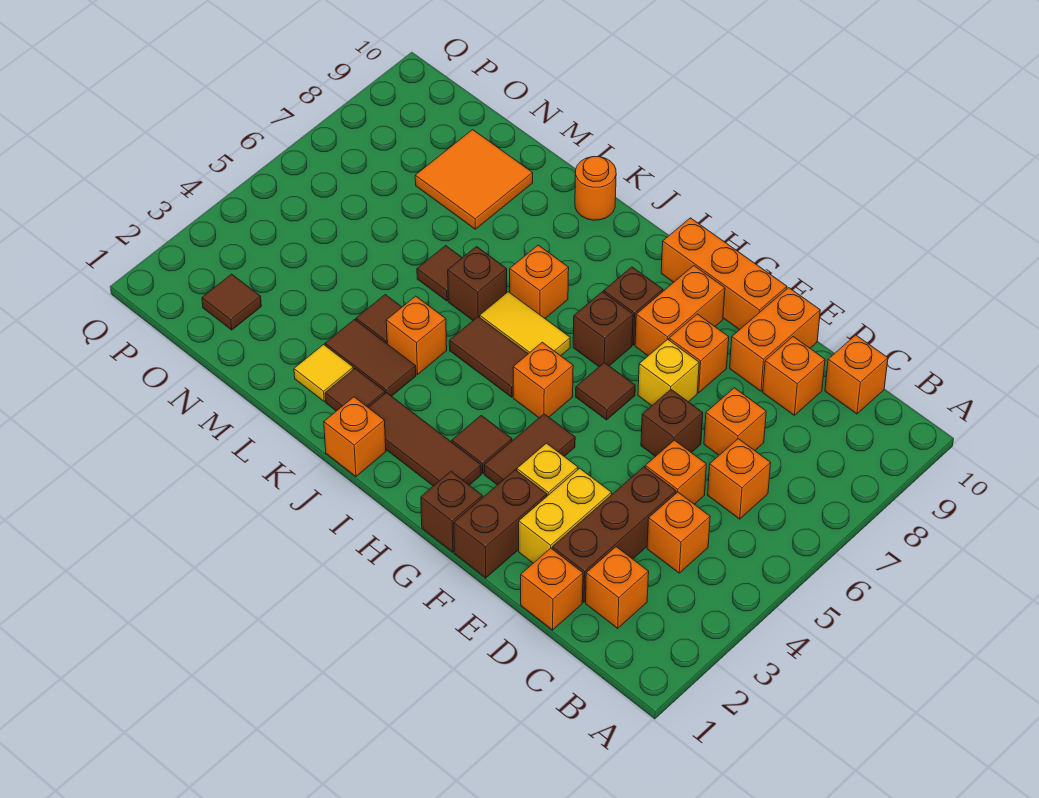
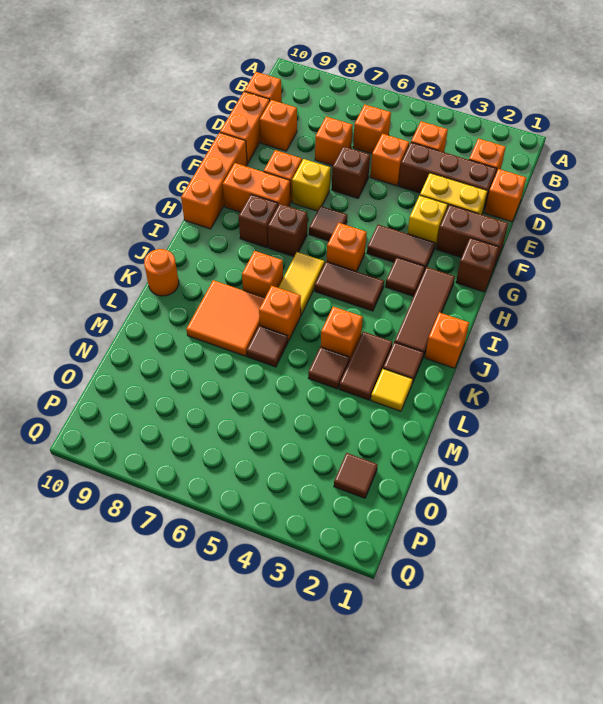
orange brick E9:E10 level 1 -> orange brick D10:E10 level 1
brown tile I5:J5 level 1 -> brown tile I4:I5 level 1
brown brick K6 level 1 -> orange brick K6 level 1
orange tile M8:N9 level 1 -> orange tile K7:L8 level 1

